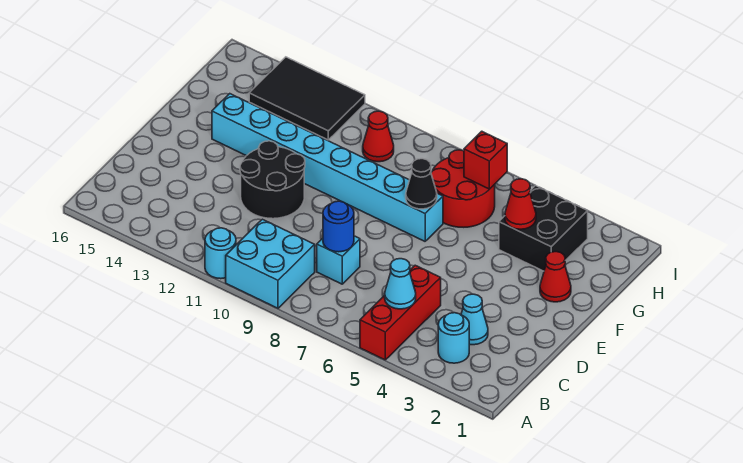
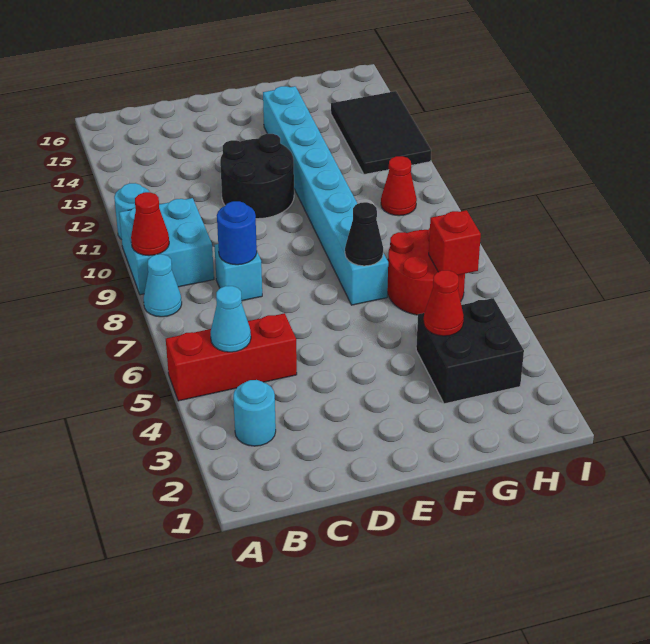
cyan cone C3 level 1 -> cyan cone A8 level 1
red cone F2 level 1 -> red cone A9 level 2

